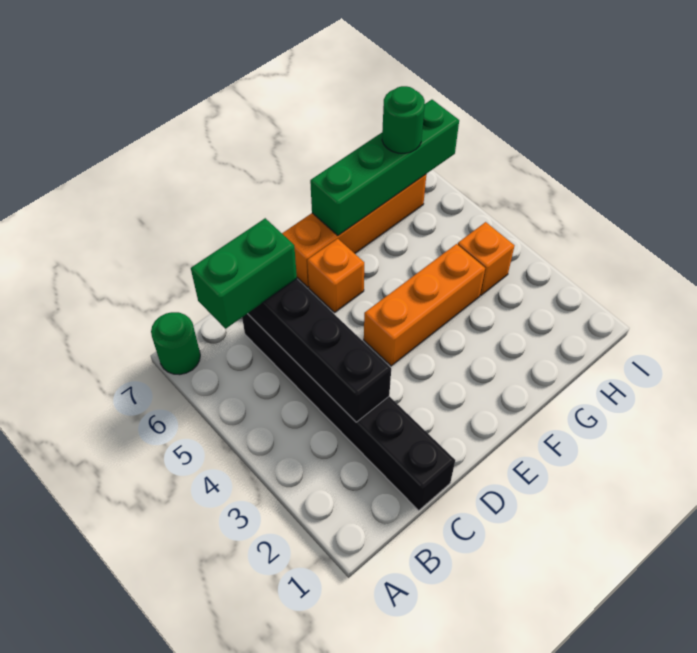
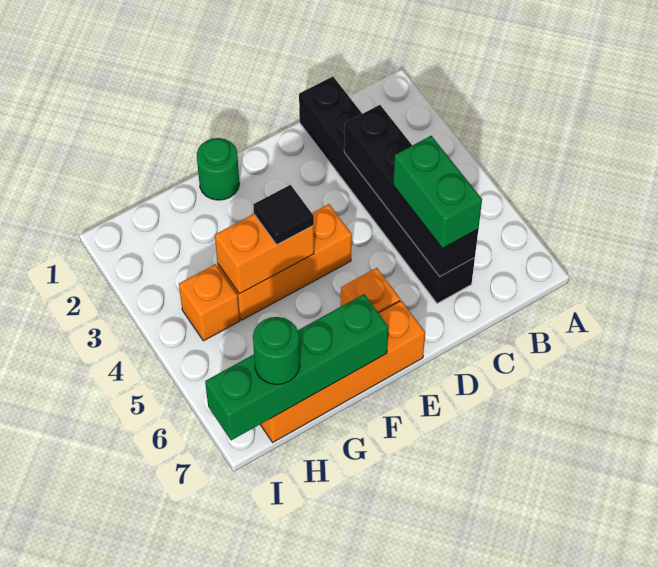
green round brick A7 level 1 -> green round brick F1 level 1
green brick B6:C6 level 3 -> green brick C5:C6 level 3
none -> orange brick F4:G4 level 2
none -> black tile F4 level 3

